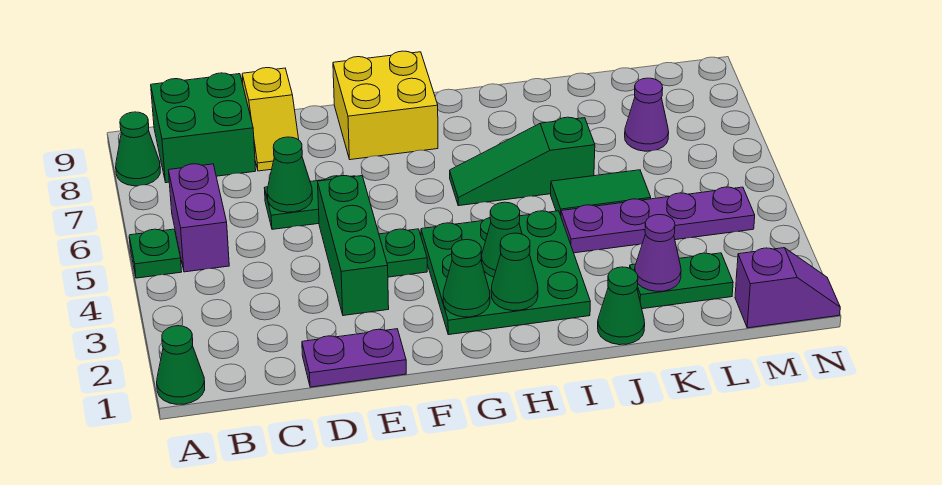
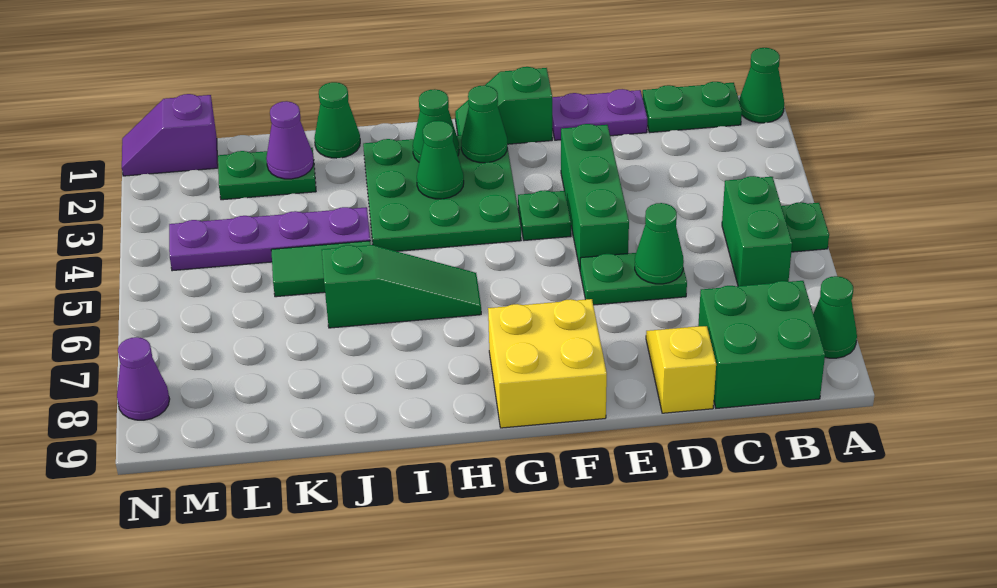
none -> green plate B1:C1 level 1
purple brick B5:B6 level 1 -> green brick B5:B6 level 1
none -> green slope F1:G1 level 1 top F
purple cone L7 level 1 -> purple cone N8 level 1

